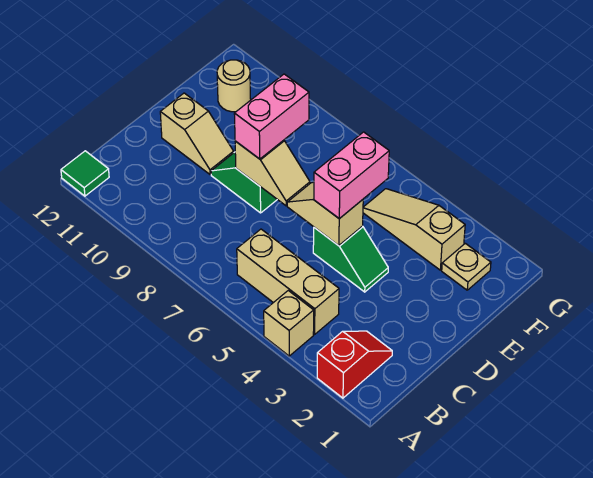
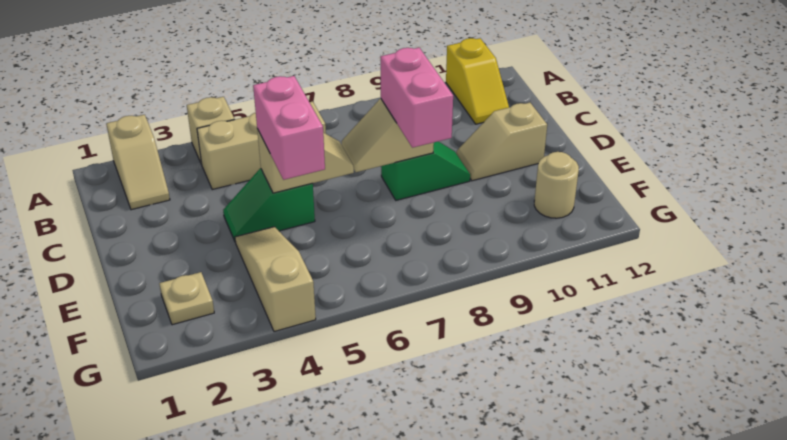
red slope A2:B2 level 1 top A -> tan slope A2:B2 level 1 top A
none -> yellow slope A11:B11 level 1 top A
green tile A12 level 1 -> none
tan slope F3:F5 level 1 top 3 -> tan slope E4:G4 level 1 top G

